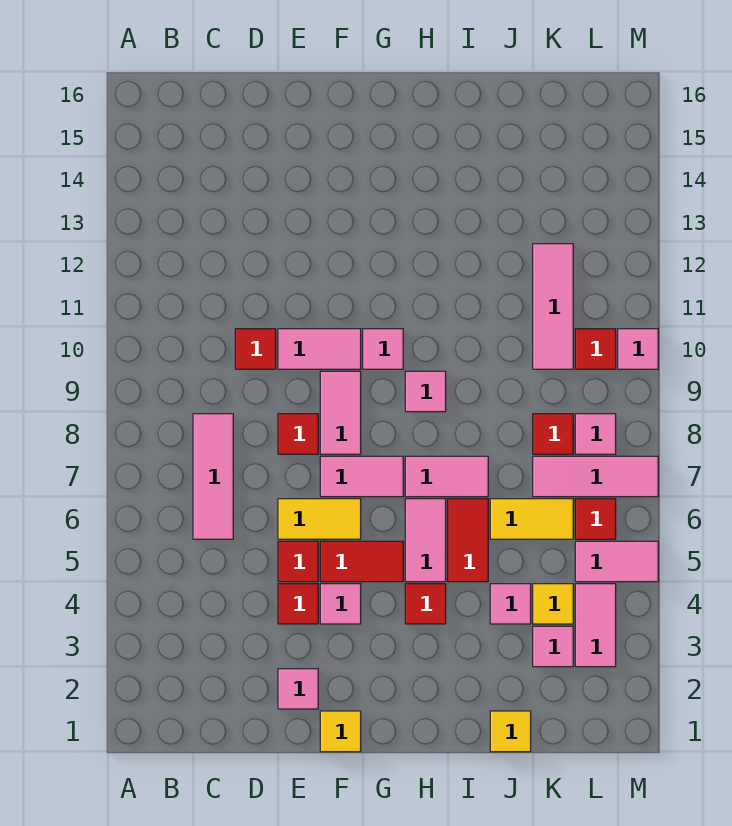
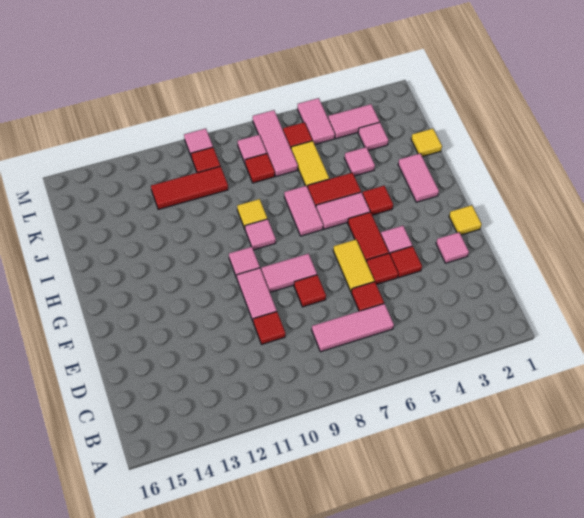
none -> red tile D6 level 1
pink tile F7:G7 level 1 -> pink tile H2:I2 level 1
yellow tile K4 level 1 -> yellow tile I9 level 1
pink tile K10:K12 level 1 -> red tile K10:K12 level 1

